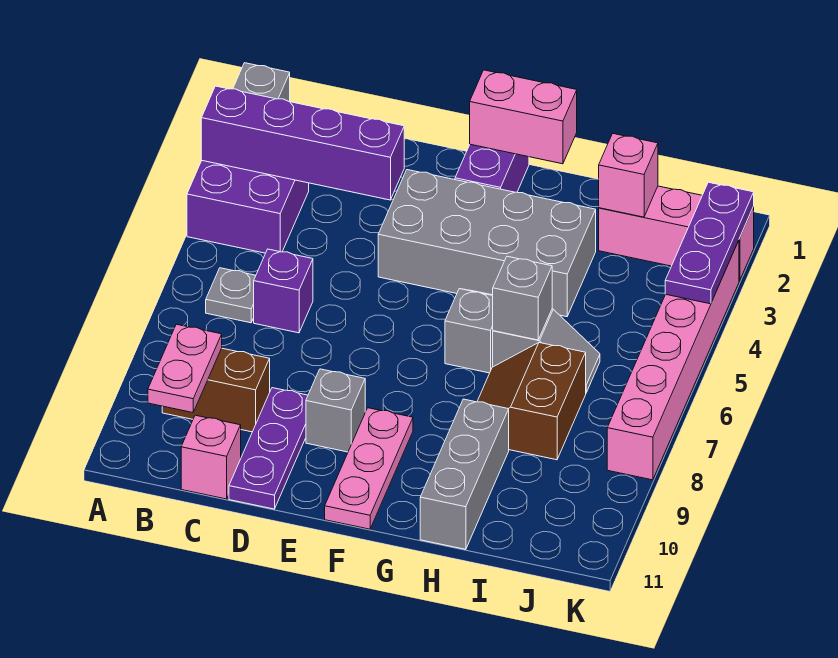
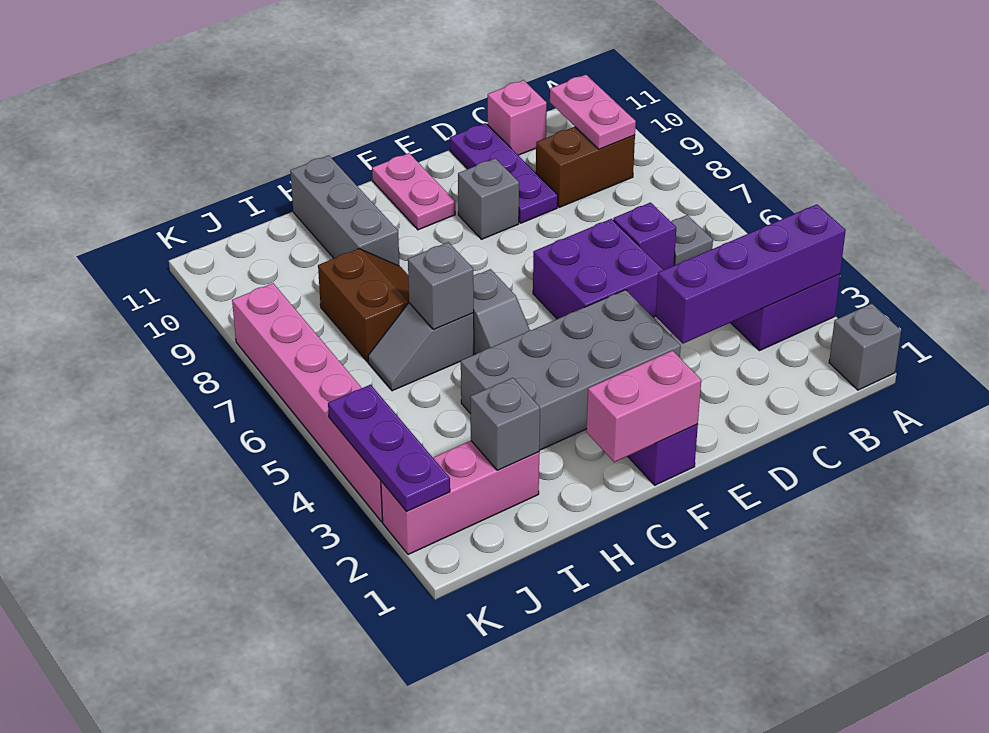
none -> purple brick D5:E6 level 1
pink plate F9:F11 level 1 -> pink plate F10:F11 level 1
pink brick I2 level 2 -> grey brick I2 level 2

